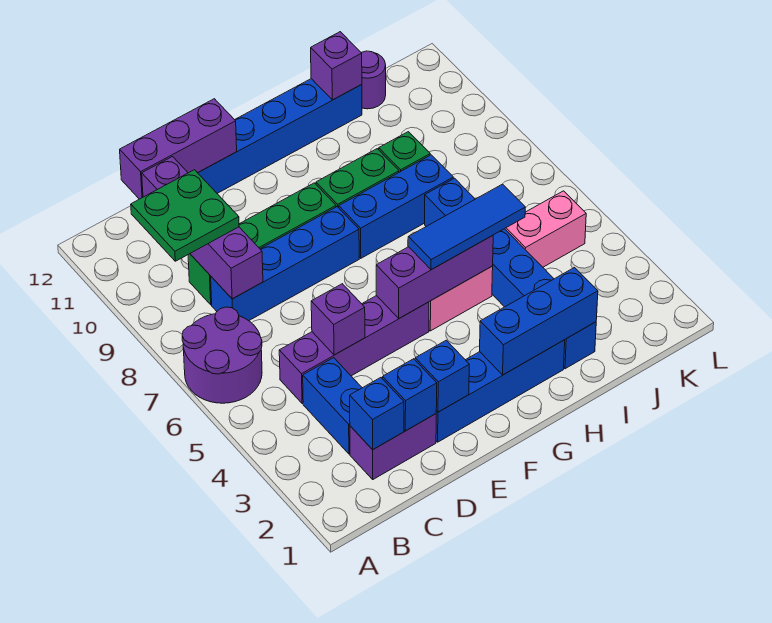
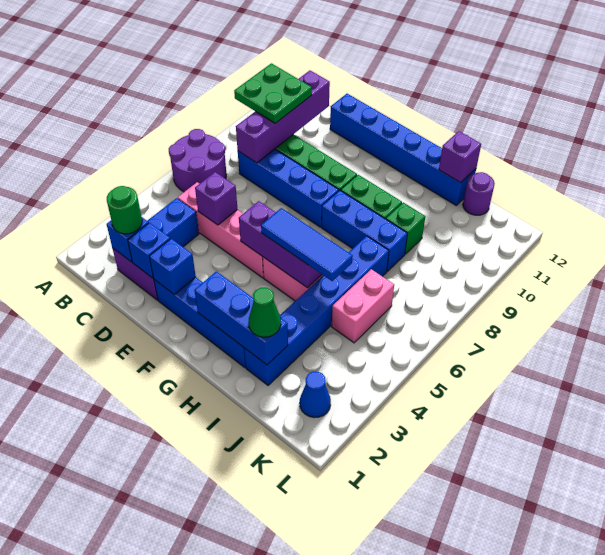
none -> green round brick C2 level 3
purple brick C5:F5 level 1 -> pink brick C5:F5 level 1
purple brick C12:E12 level 2 -> none
none -> green cone I2 level 3
pink brick J5:K5 level 1 -> pink brick J5:J6 level 1
none -> blue cone K2 level 1

